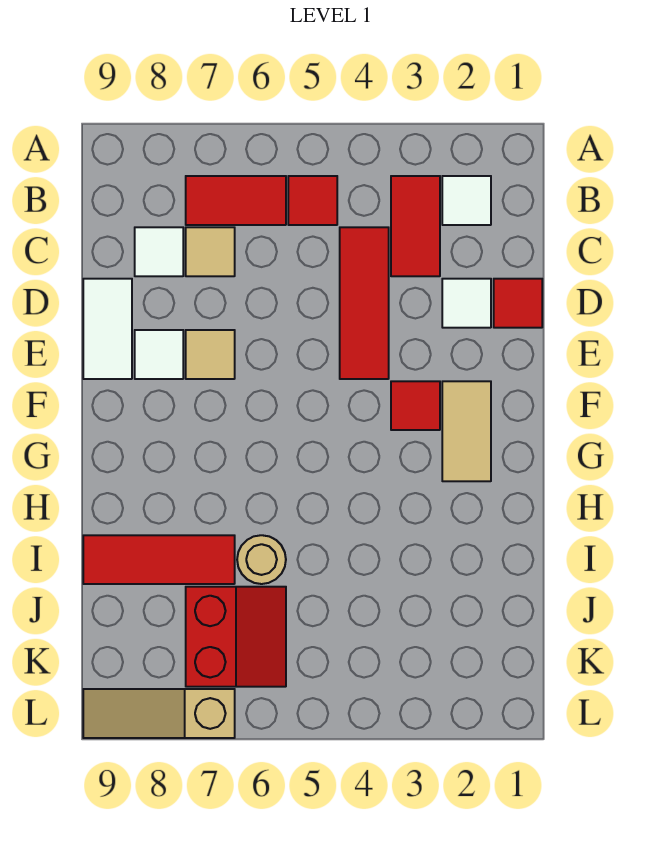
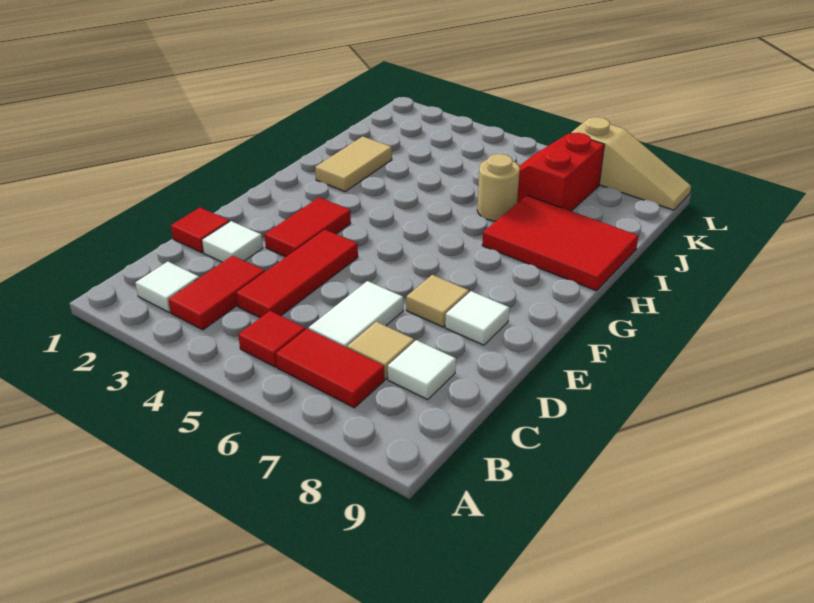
white tile D9:E9 level 1 -> white tile C6:D6 level 1
tan tile F2:G2 level 1 -> tan tile H2:I2 level 1
red tile F3 level 1 -> red tile E3:F3 level 1
red tile I7:I9 level 1 -> red tile H7:I9 level 1

